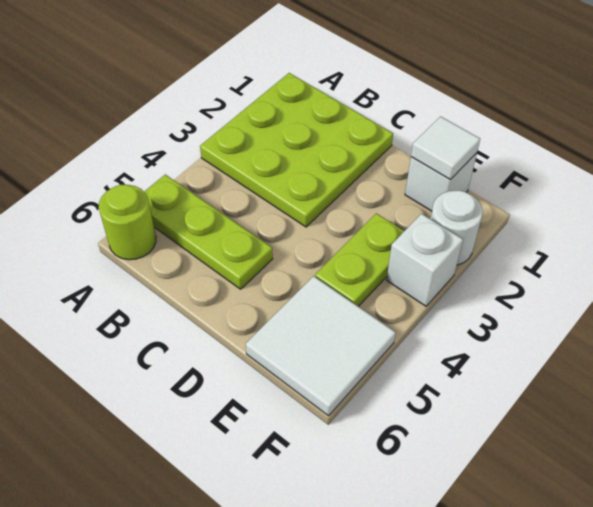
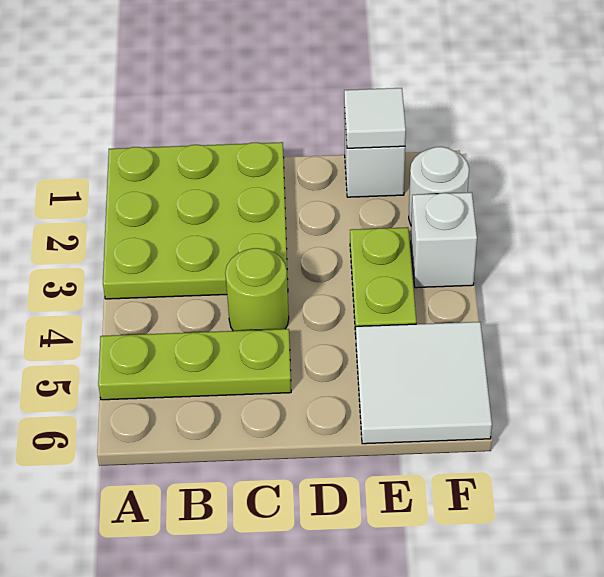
lime round brick A6 level 1 -> lime round brick C4 level 1

